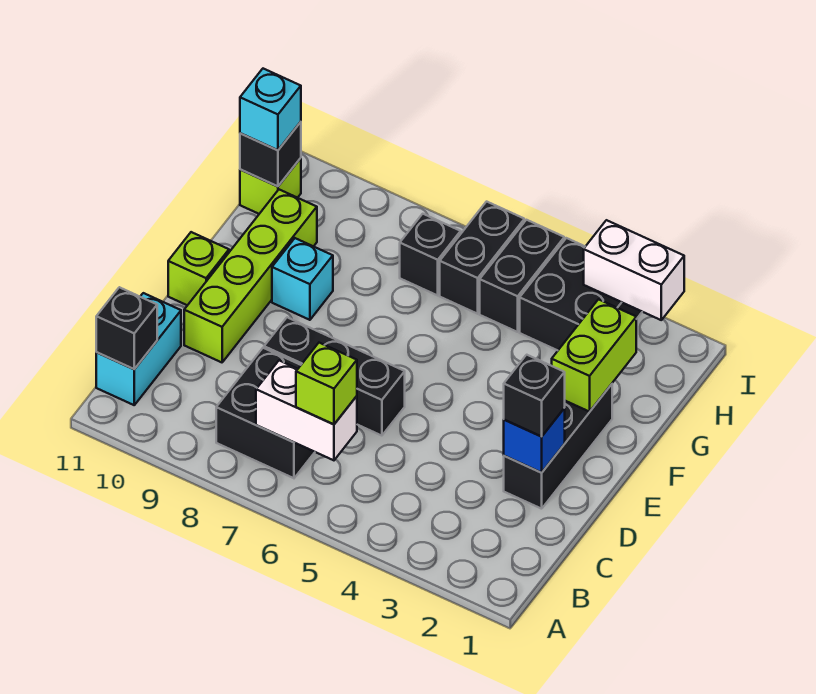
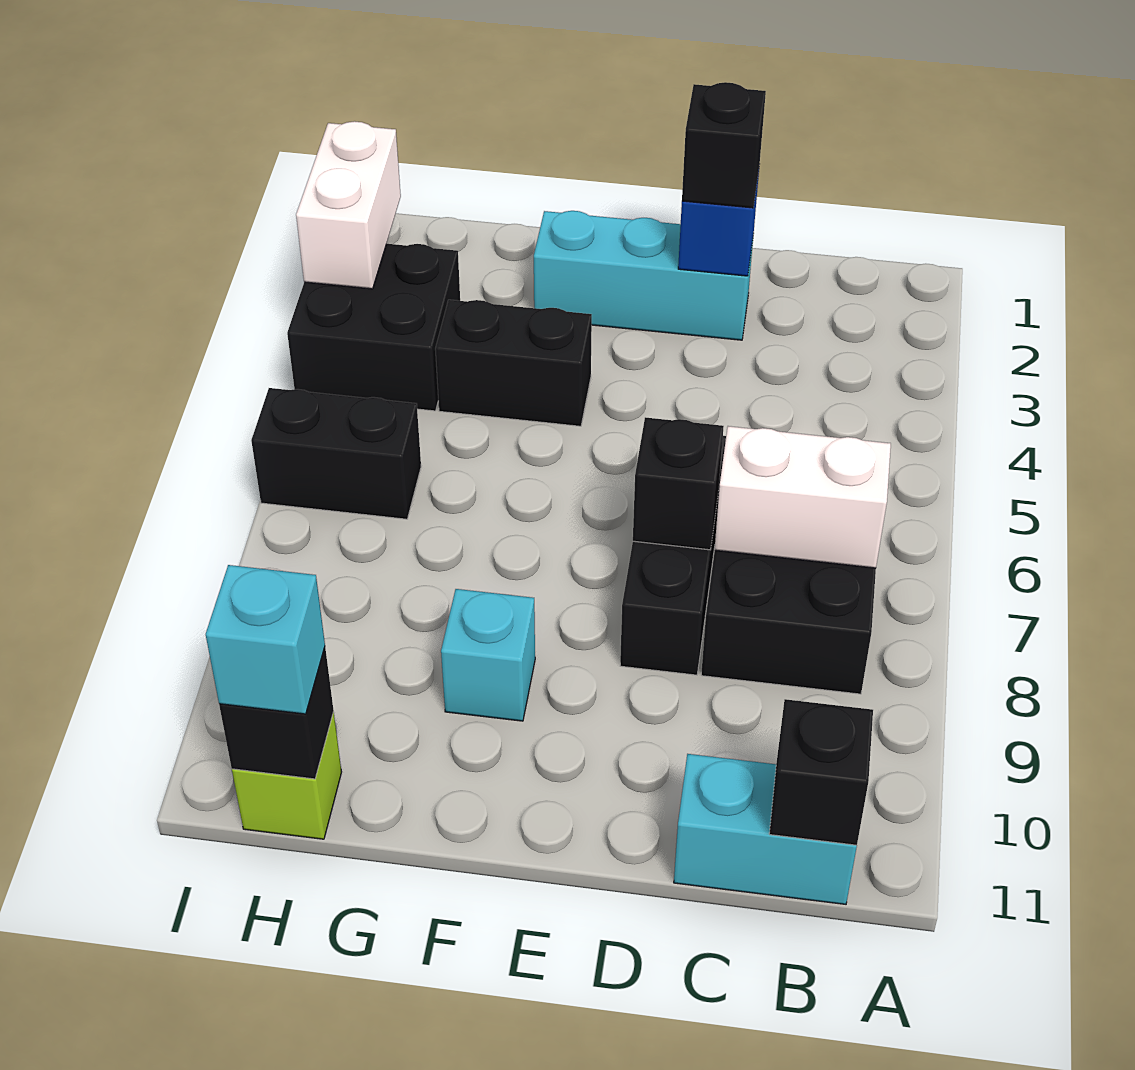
white brick B6:B7 level 2 -> white brick B7:C7 level 2
lime brick B6 level 3 -> none
black brick D2:F2 level 1 -> cyan brick D2:F2 level 1
lime brick D10:G10 level 1 -> none
lime brick E11 level 1 -> none
lime brick F2:G2 level 2 -> none
black brick H5:I5 level 1 -> black brick F4:G4 level 1
black brick H7 level 1 -> black brick D7 level 2

